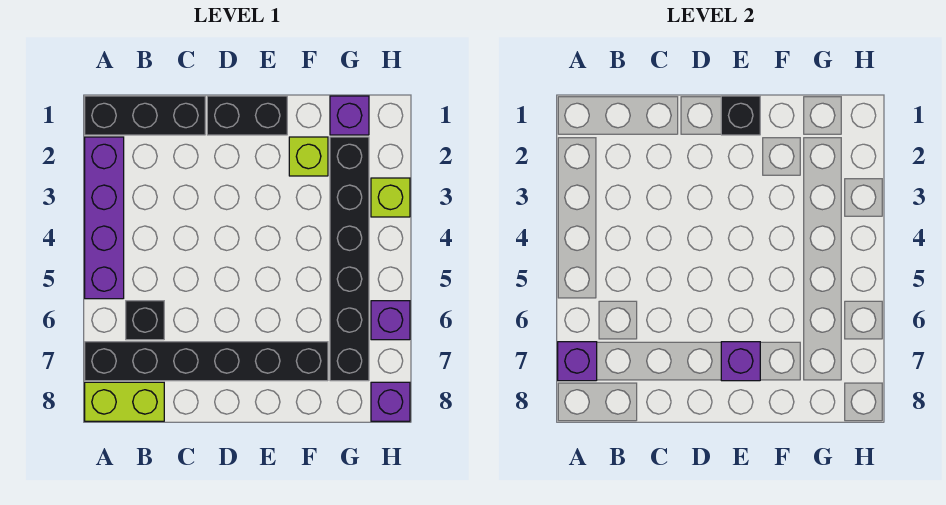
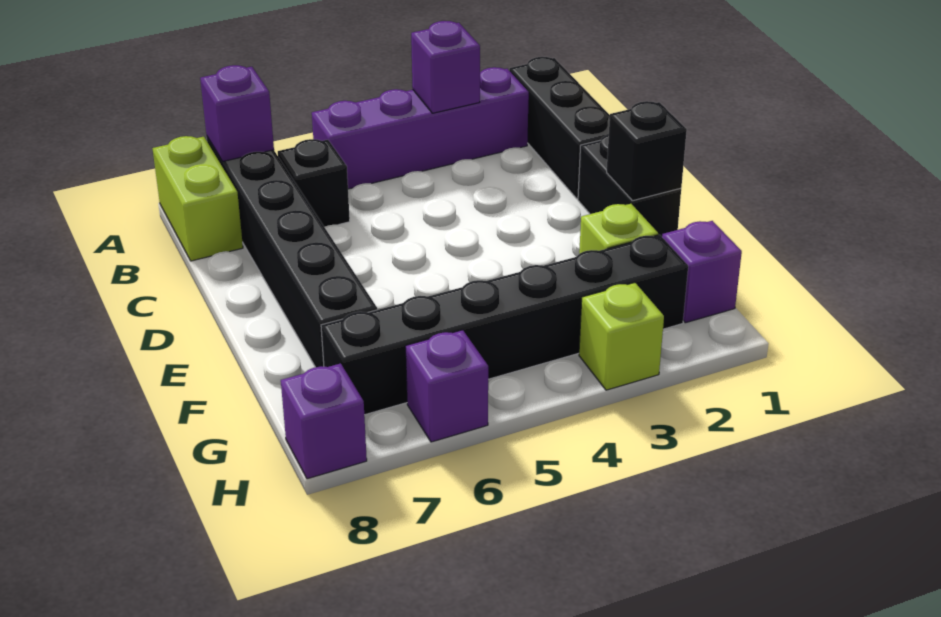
purple brick E7 level 2 -> purple brick A3 level 2

